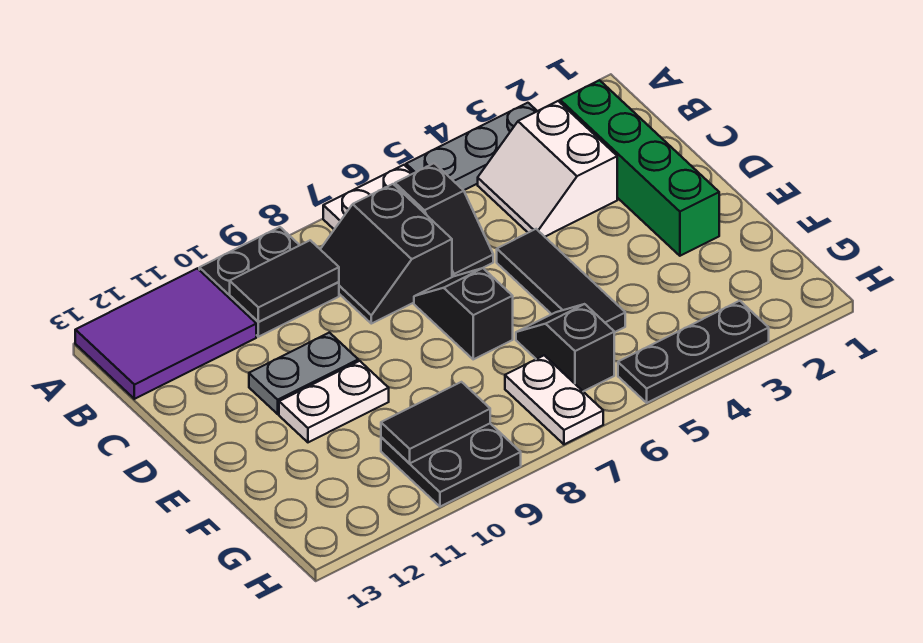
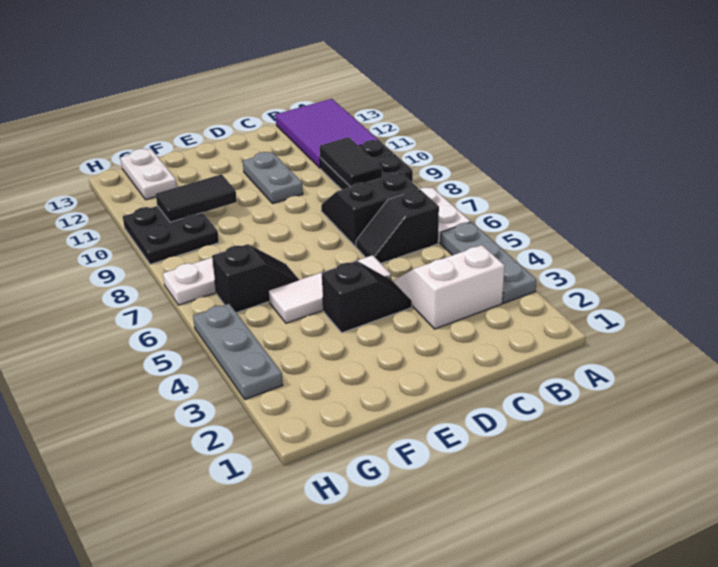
green brick B2:E2 level 1 -> none
black tile D5:F5 level 1 -> white tile D5:F5 level 1
black slope D7:E7 level 1 top E -> black slope D4:E4 level 1 top E
white plate E10:E11 level 1 -> white plate G12:G13 level 1
black tile G9:G10 level 2 -> black tile F10:G10 level 2
black plate H3:H5 level 1 -> grey plate H3:H5 level 1

